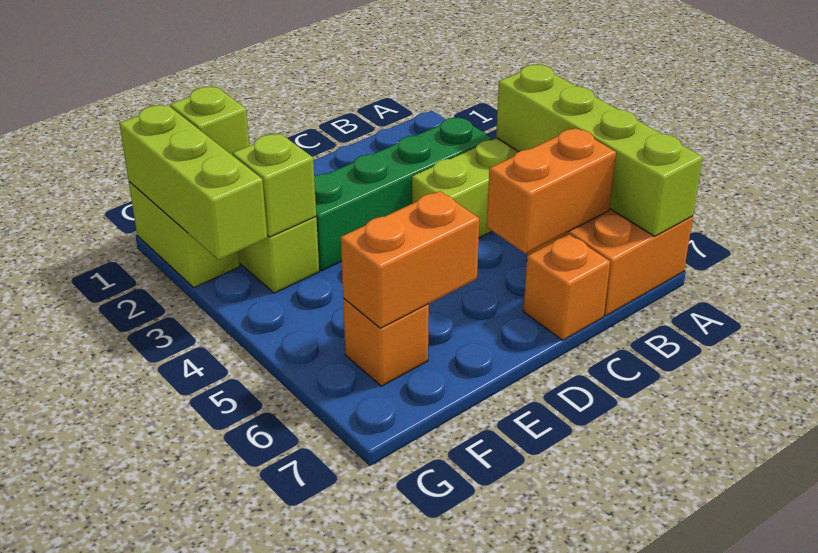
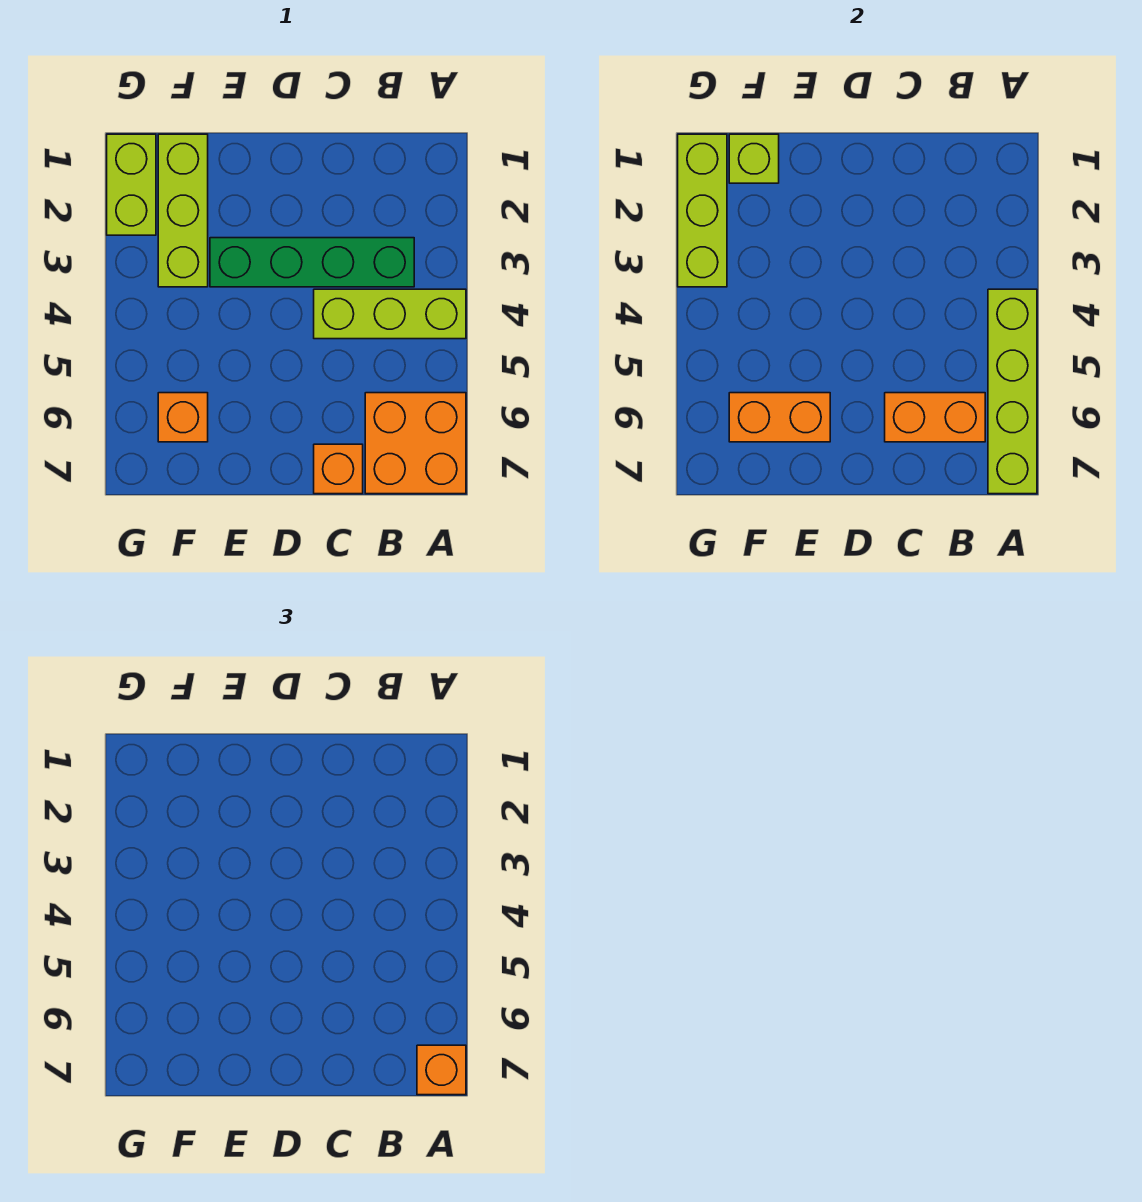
none -> orange brick A7 level 3
lime brick F3 level 2 -> none

